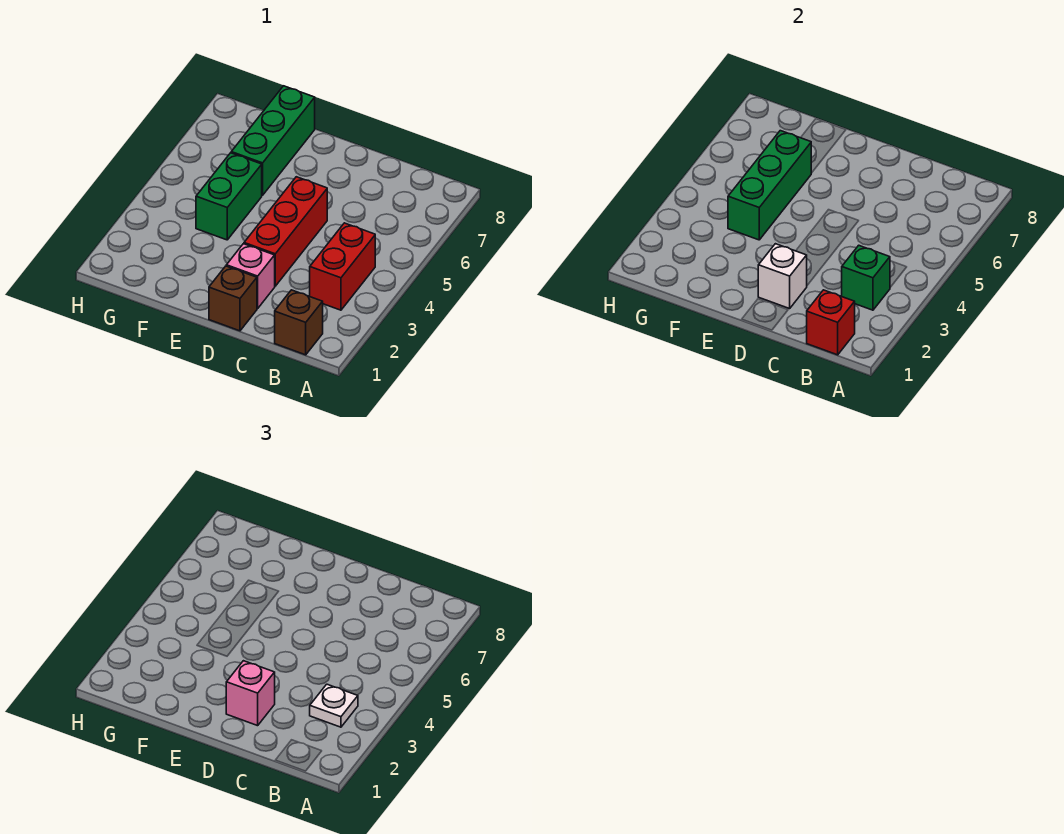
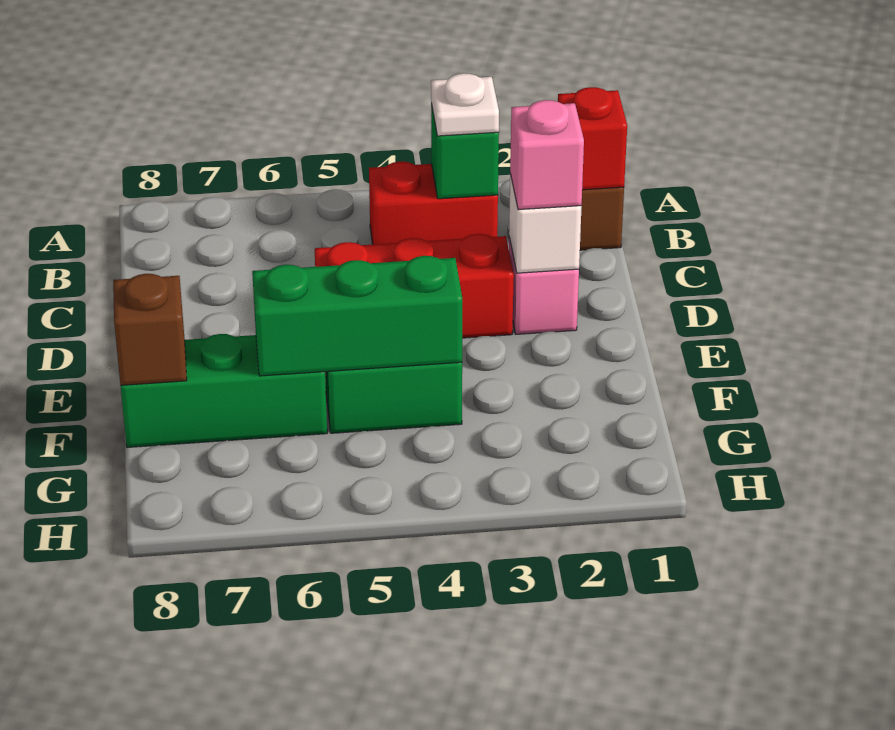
brown brick D1 level 1 -> brown brick F8 level 2

